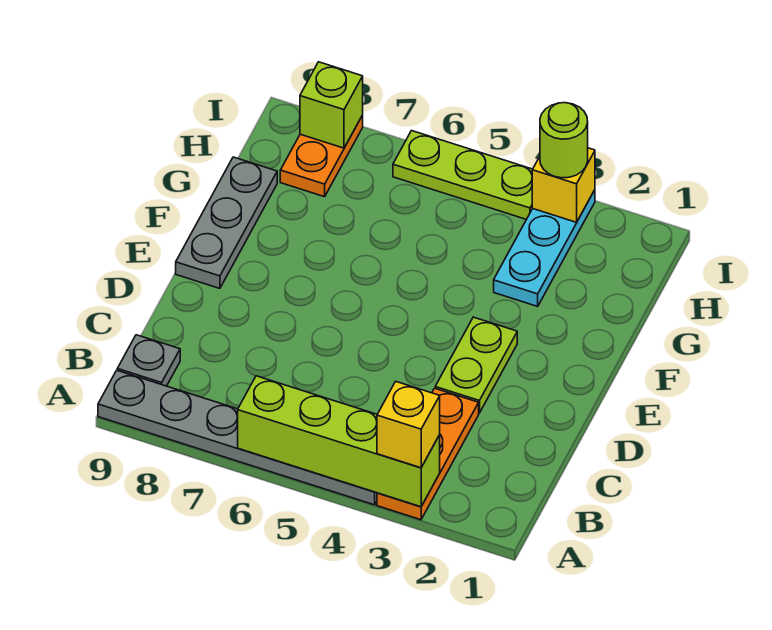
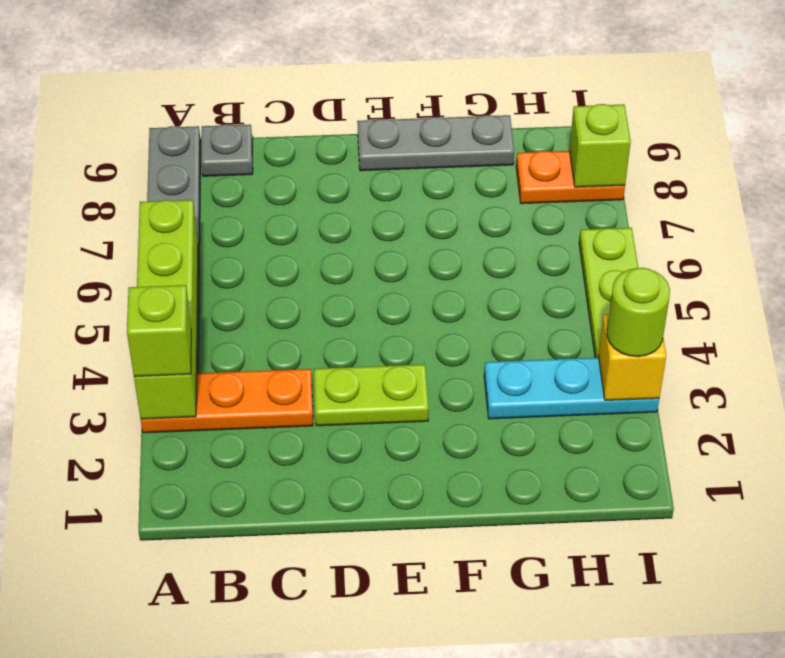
yellow brick A3 level 3 -> lime brick A3 level 3

